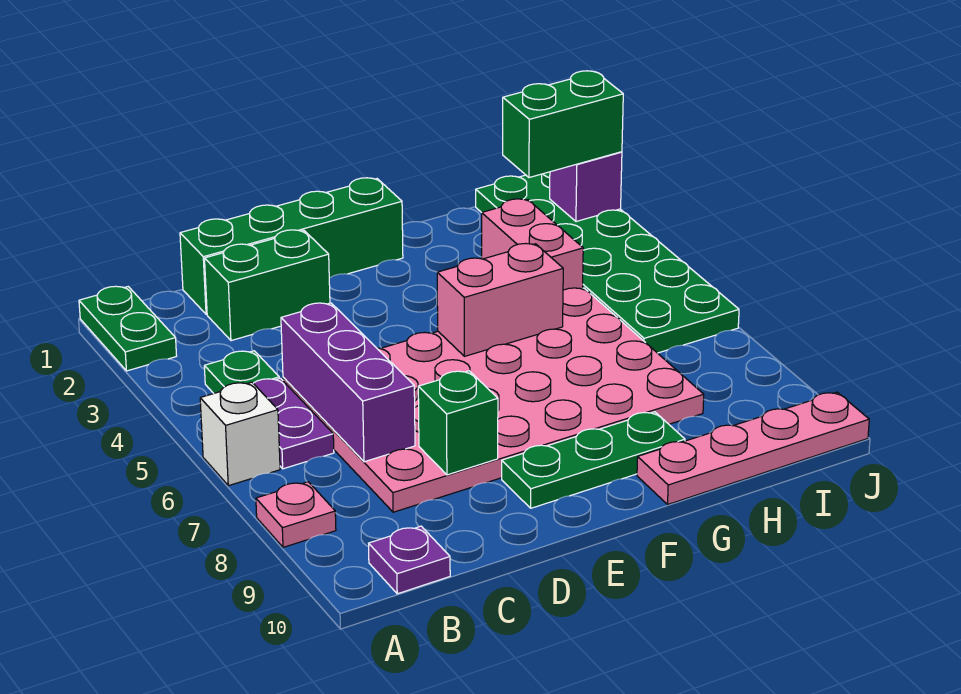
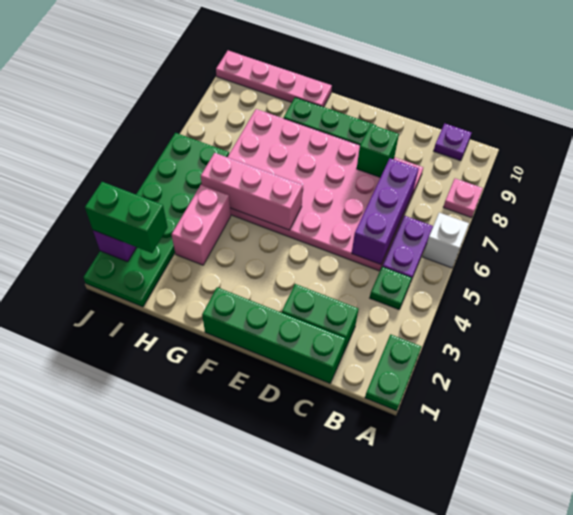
pink brick F5:G5 level 2 -> pink brick F5:H5 level 2

